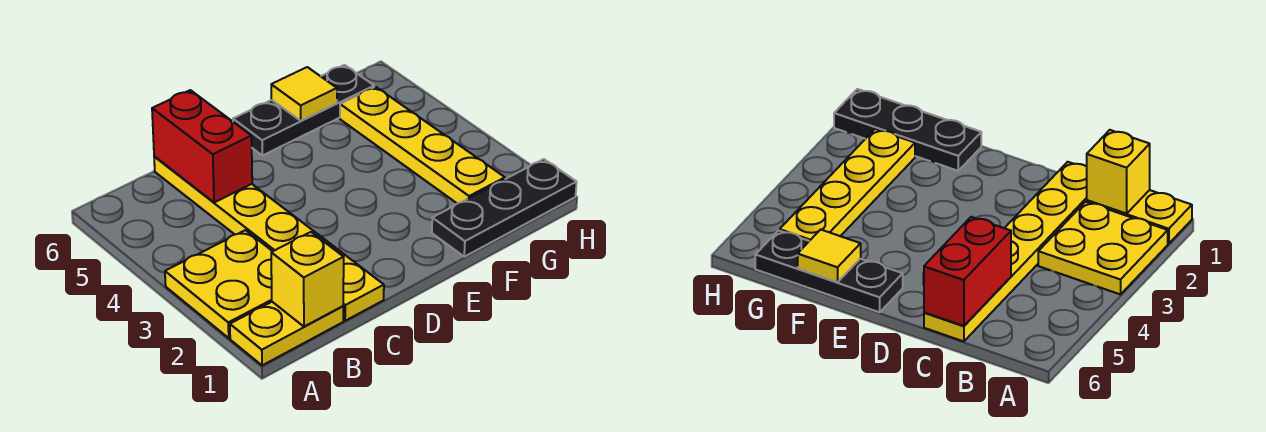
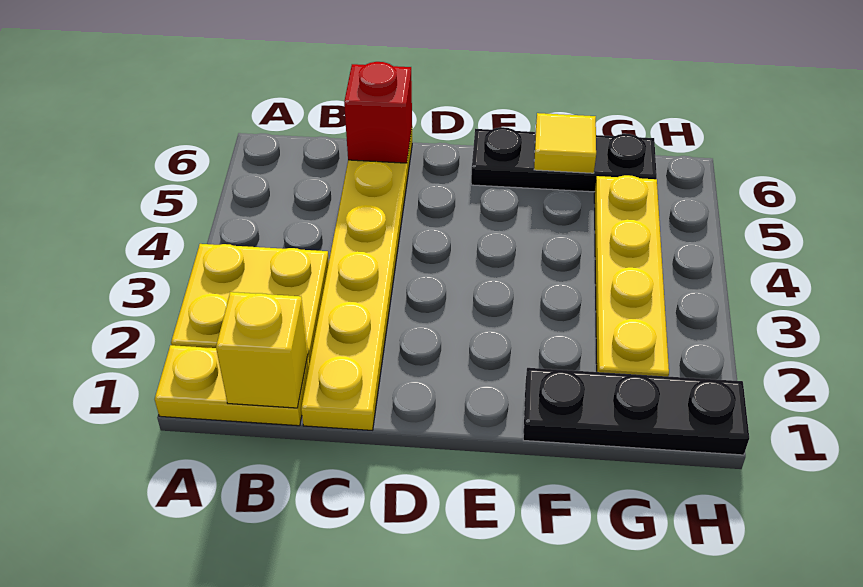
red brick C5:C6 level 2 -> red brick C6 level 2

